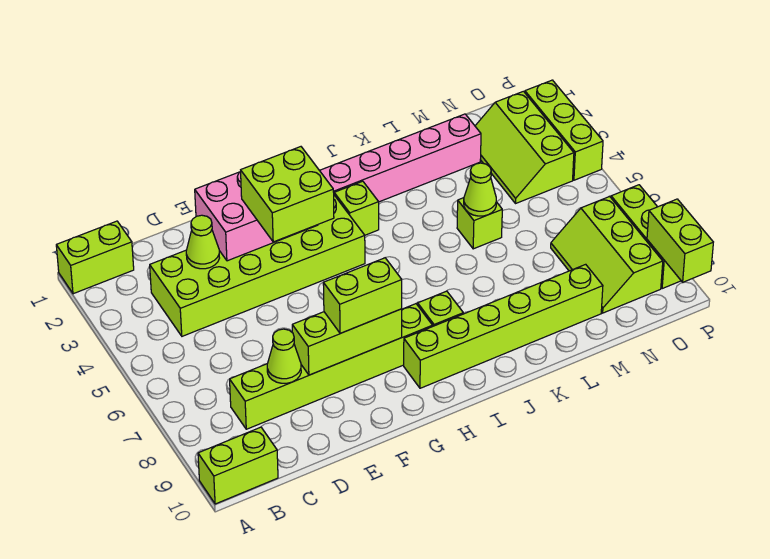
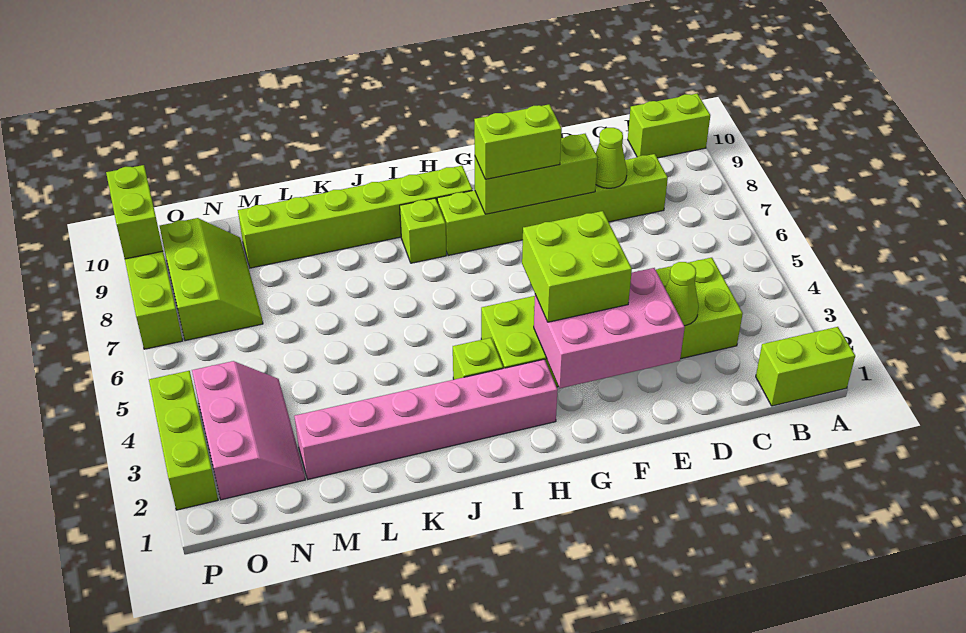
lime brick L5 level 1 -> none
lime cone L5 level 2 -> none
lime slope N2:O4 level 1 top O -> pink slope N2:O4 level 1 top O

